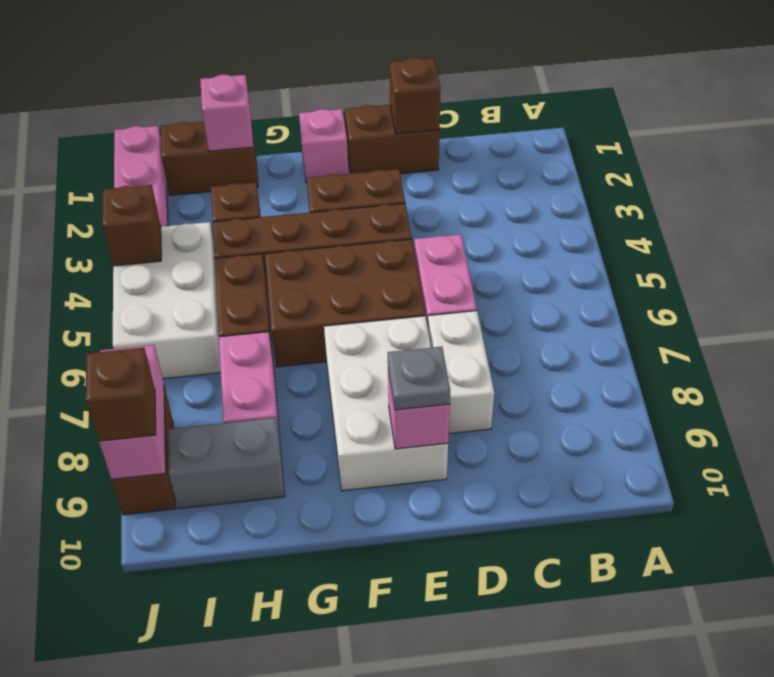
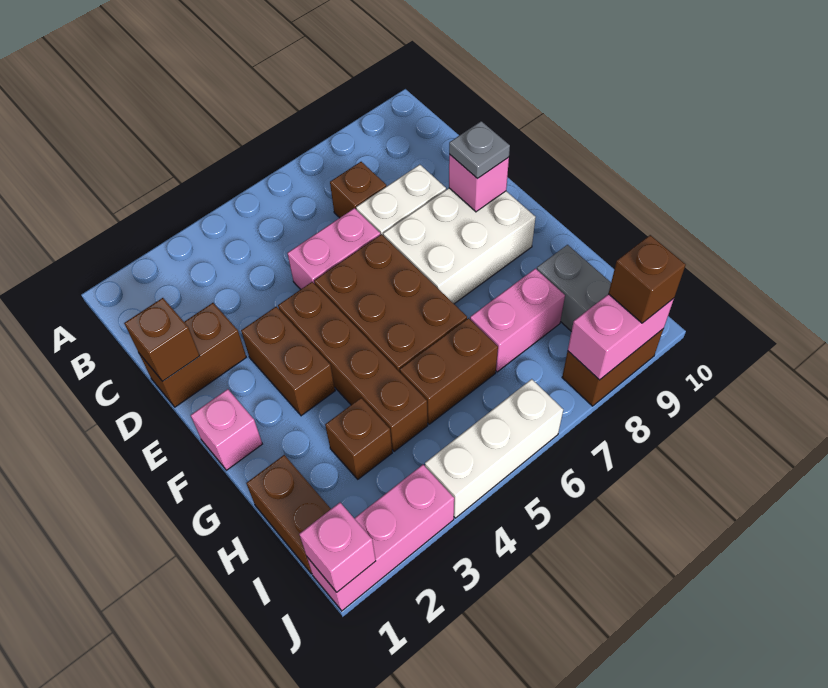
brown brick D1:E1 level 1 -> brown brick D1:D2 level 1
pink brick H1 level 2 -> pink brick J1 level 2
white brick I4:J6 level 1 -> white brick J4:J6 level 1
brown brick J4 level 2 -> brown brick C7 level 1

